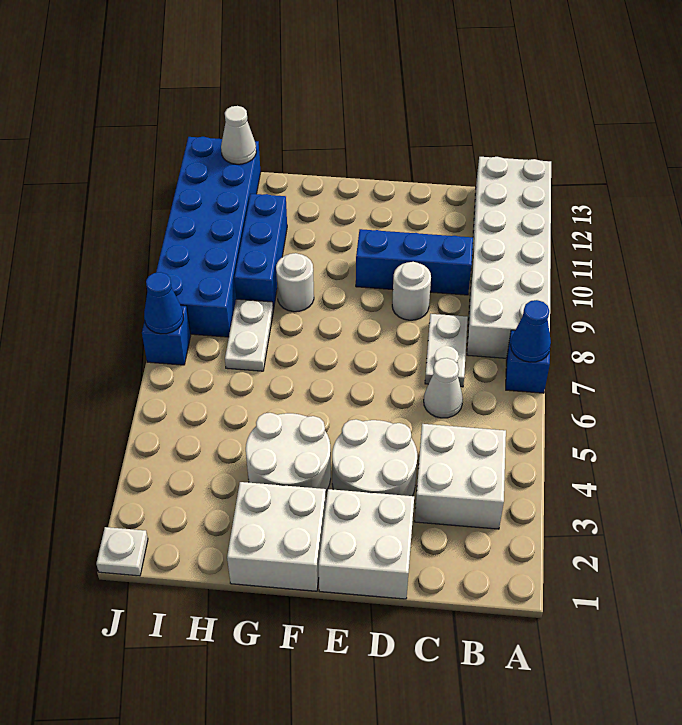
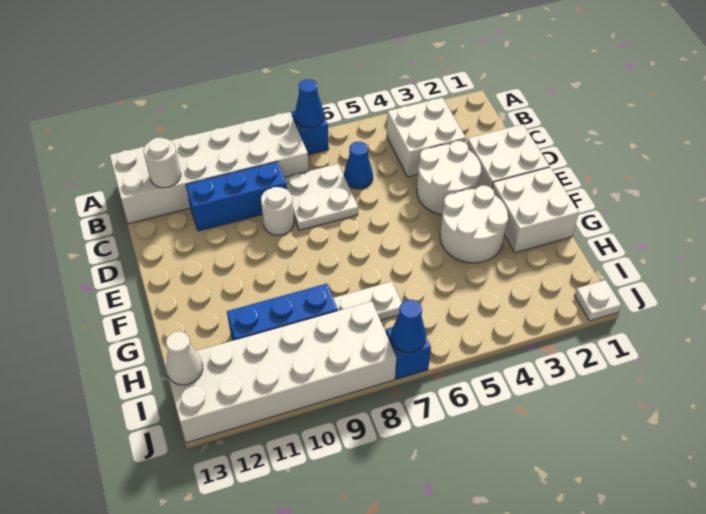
white cone C6 level 1 -> blue cone C6 level 1
white plate C7:C8 level 1 -> white plate C7:D8 level 1
blue brick C10:E10 level 1 -> blue brick C9:C11 level 1
white round brick G9 level 1 -> white round brick B12 level 2
blue brick I8:J13 level 1 -> white brick I8:J13 level 1

